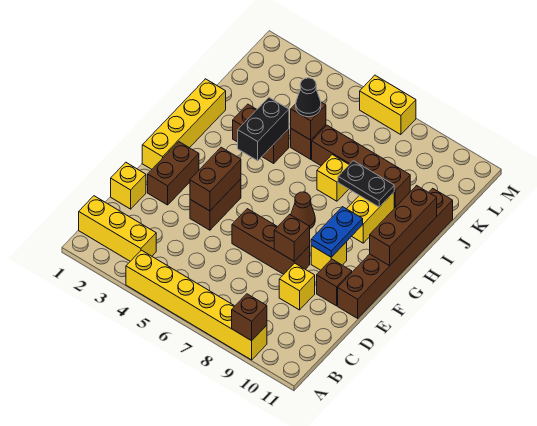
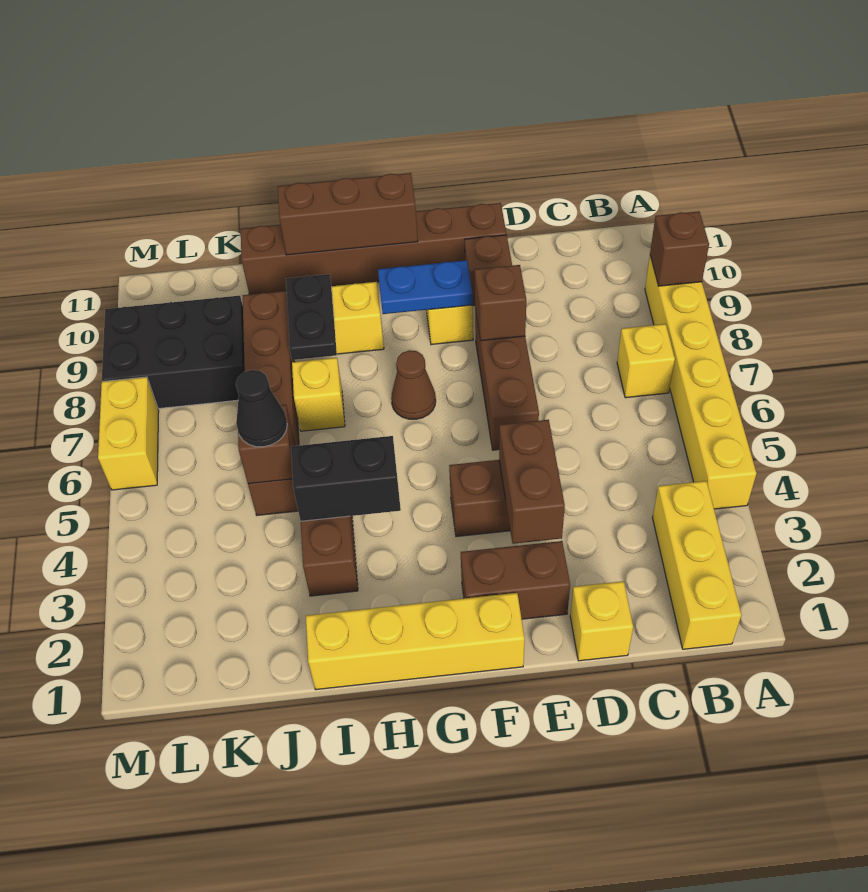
yellow brick D9 level 1 -> yellow brick B7 level 1
brown brick E4:F4 level 2 -> brown brick E3:E4 level 2
none -> black brick K8:M9 level 1

